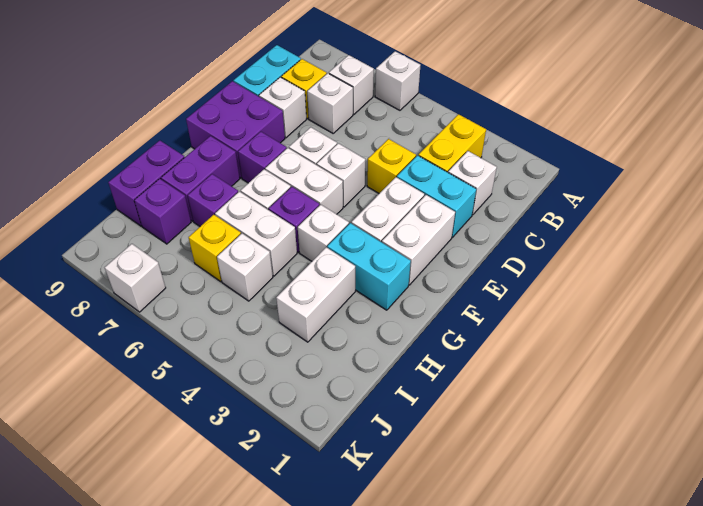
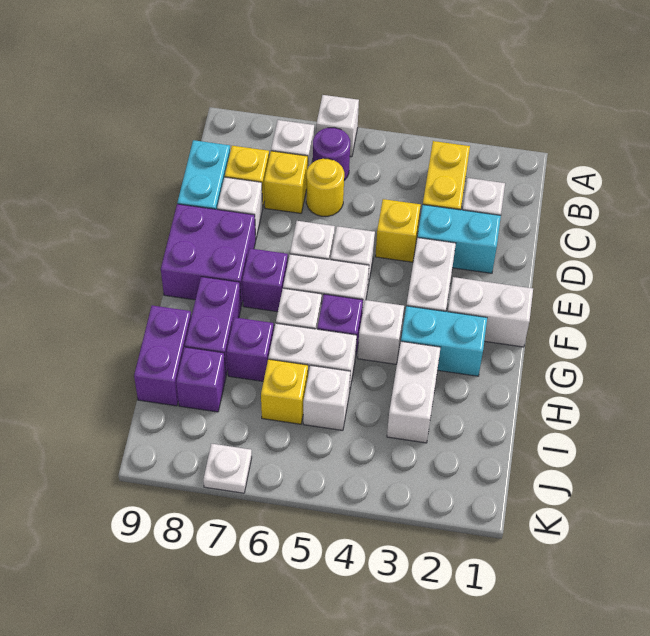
none -> purple round brick B6 level 1
none -> yellow round brick C6 level 1
white brick C7 level 1 -> yellow brick C7 level 1
white brick E2:F2 level 1 -> white brick F1:F2 level 1
white brick K7 level 1 -> white plate K7 level 1

